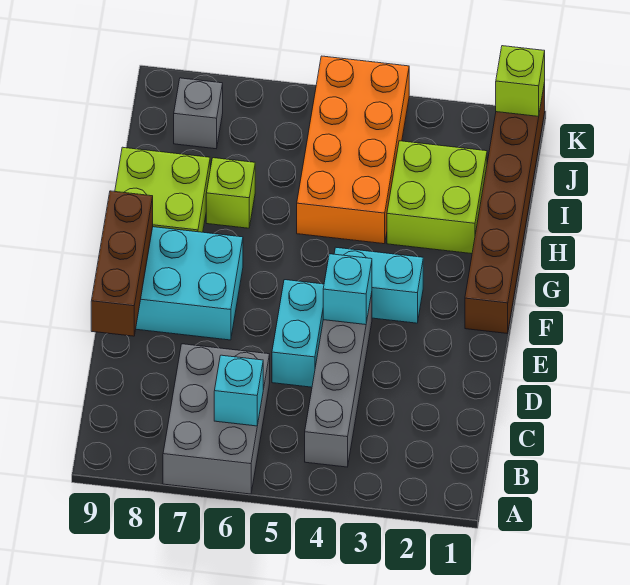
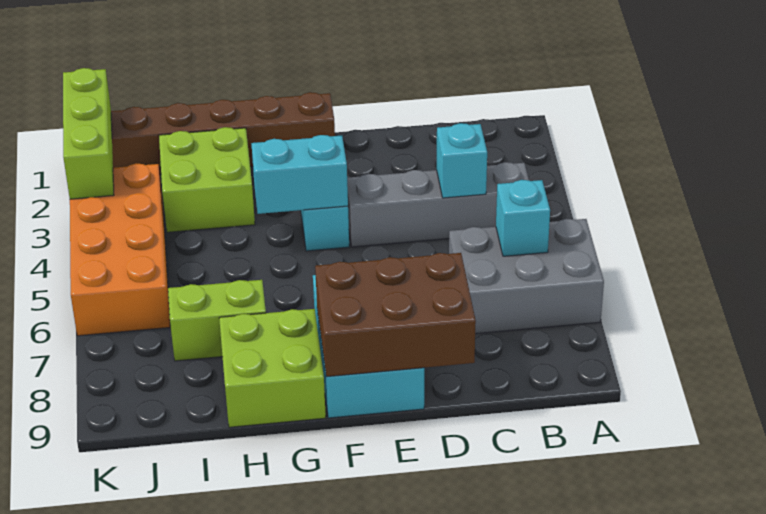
cyan brick D5:E5 level 1 -> cyan brick F4:G4 level 2
brown brick D9:F9 level 2 -> brown brick D8:F9 level 2
cyan brick E4 level 2 -> cyan brick C4 level 2
orange brick H4:K5 level 1 -> orange brick J3:K6 level 1
lime brick H7 level 1 -> lime brick H7:I7 level 1
grey brick J8 level 1 -> none
lime brick K1 level 2 -> lime brick K1:K3 level 2

